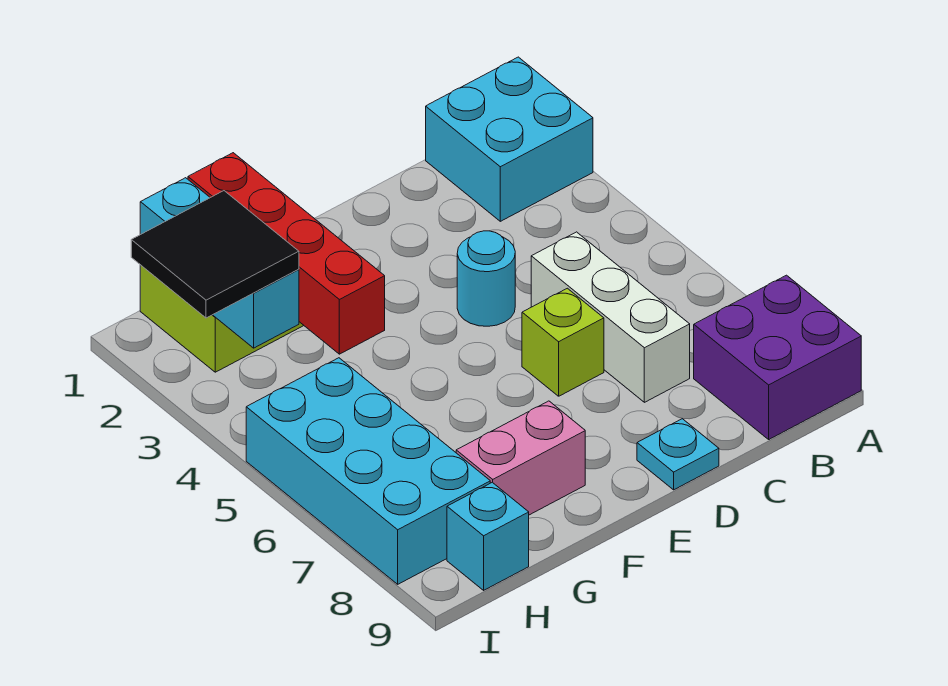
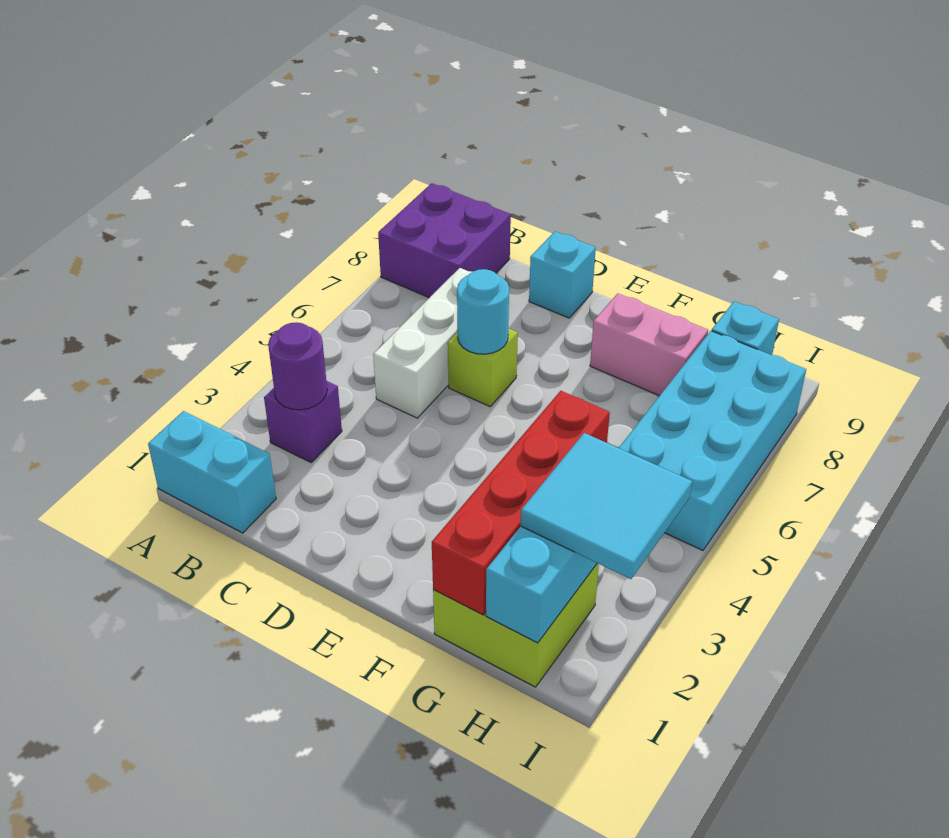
cyan brick A1:B2 level 1 -> cyan brick A1:B1 level 1
none -> purple brick B3 level 1
none -> purple round brick B3 level 2
cyan round brick D4 level 1 -> cyan round brick D6 level 2
cyan plate D9 level 1 -> cyan brick D9 level 1
black tile H2:I3 level 3 -> cyan tile H2:I3 level 3

